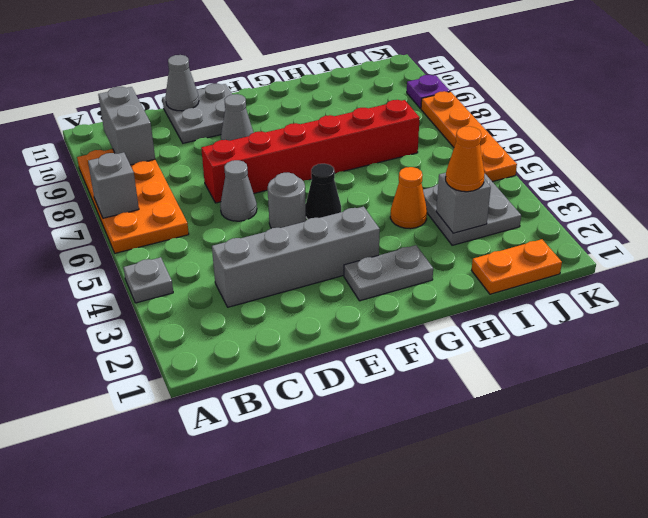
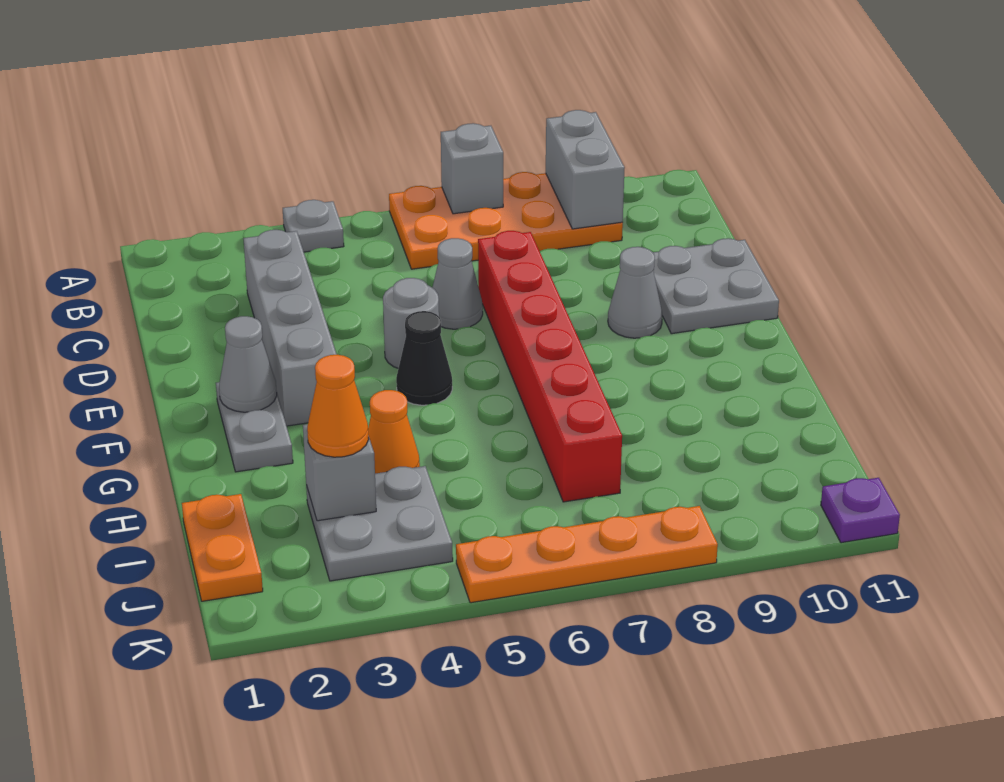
grey brick B9:B10 level 2 -> grey brick A9:B9 level 2
grey cone D11 level 2 -> grey cone F2 level 2
purple plate K9 level 1 -> purple plate K11 level 1

